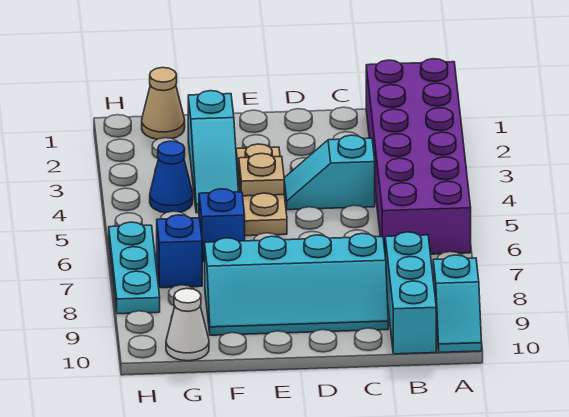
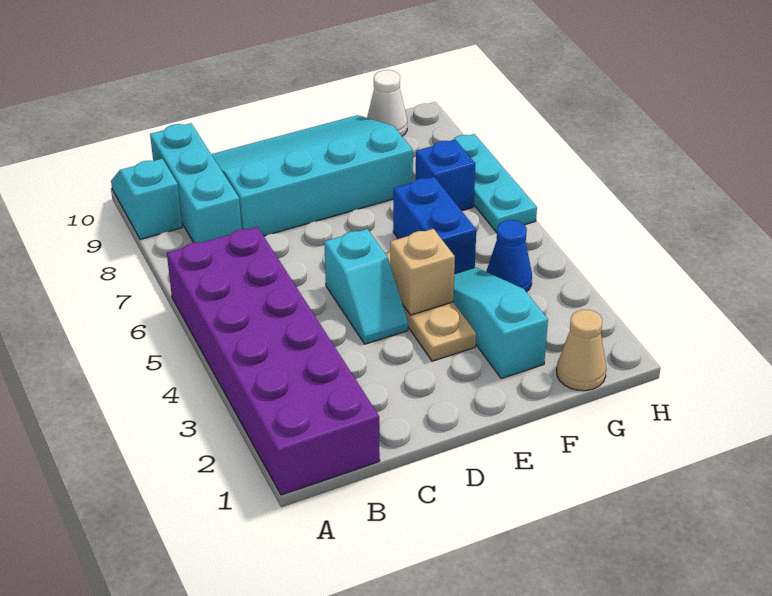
cyan slope C4:D4 level 1 top C -> cyan slope D4:D5 level 1 top 5
cyan slope C8:F9 level 1 top 8 -> cyan slope C8:F10 level 1 top 8
tan plate E4 level 2 -> tan brick E4 level 2
blue brick F6 level 1 -> blue brick F5:F6 level 1

